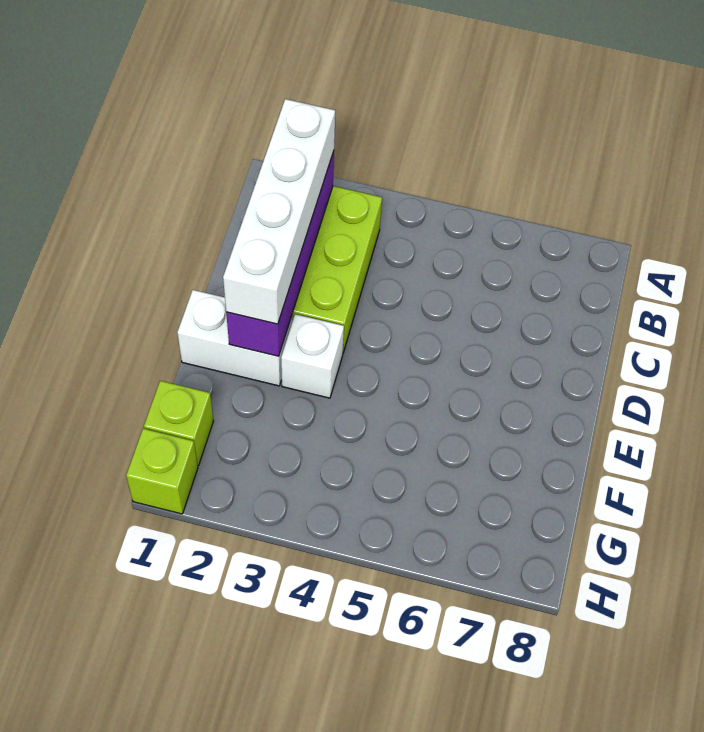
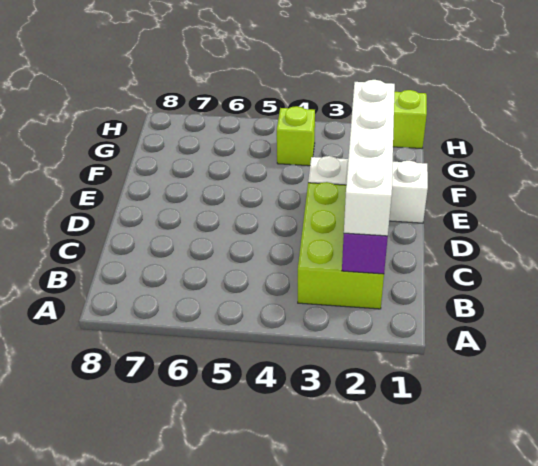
lime brick G1 level 1 -> lime brick G4 level 1

